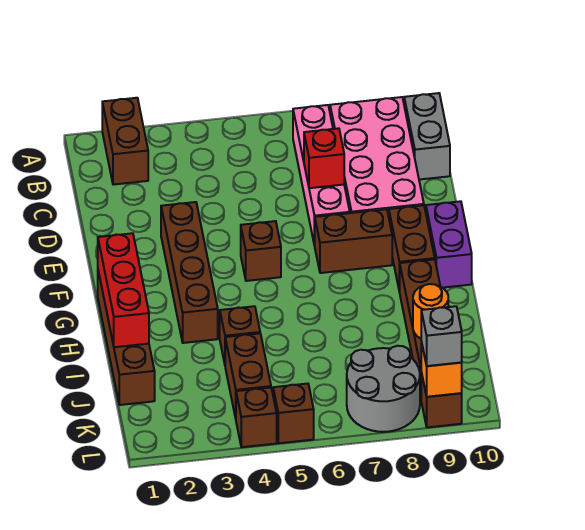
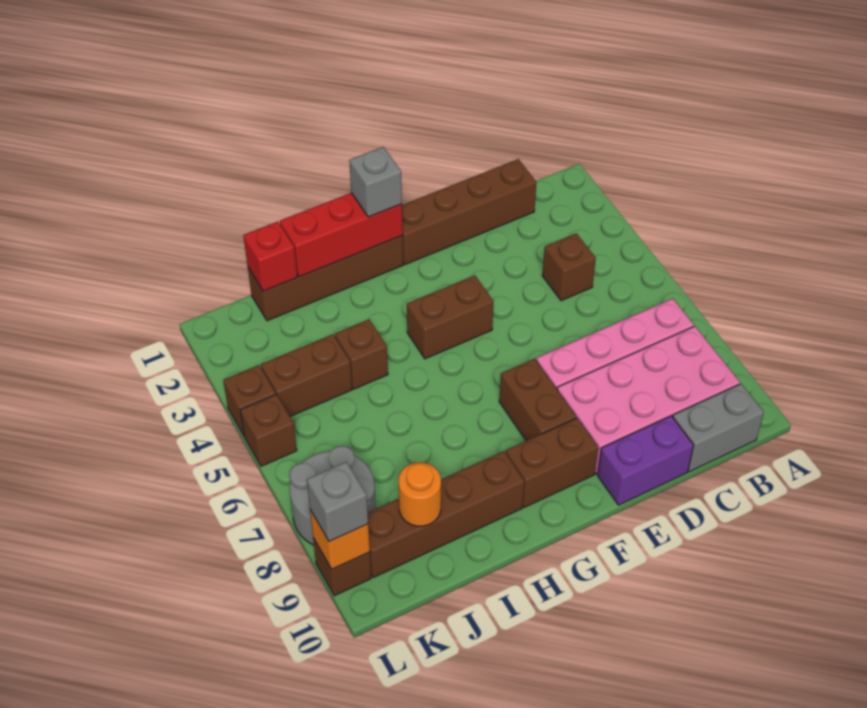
brown brick A2:B2 level 1 -> brown brick F4:G4 level 1
red brick D7 level 2 -> red brick J1 level 2
brown brick E3:H3 level 1 -> brown brick C1:F1 level 1
brown brick F5 level 1 -> brown brick C4 level 1
purple brick F10:G10 level 1 -> purple brick D10:E10 level 1
none -> grey brick G1 level 3

